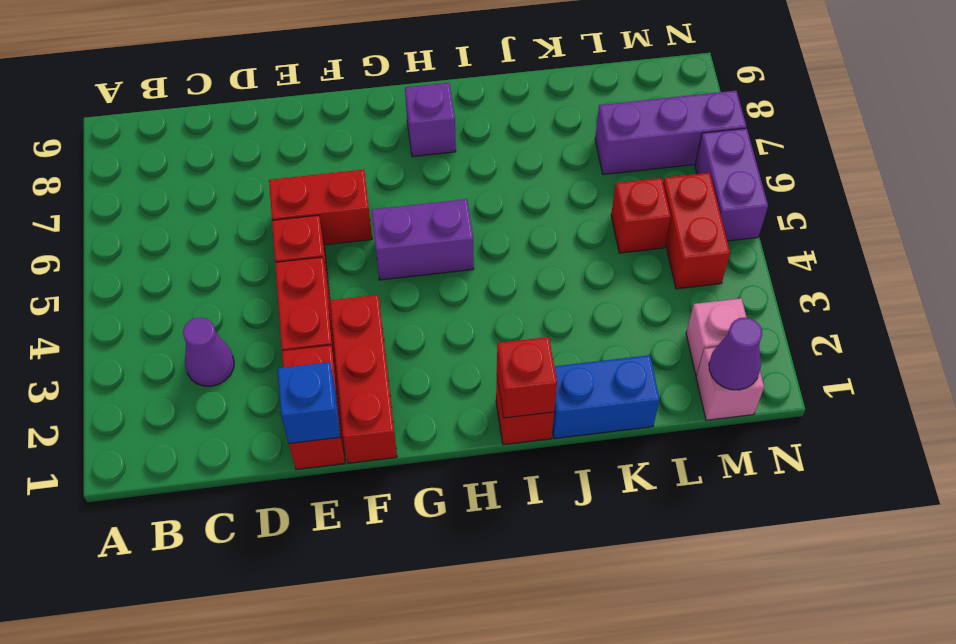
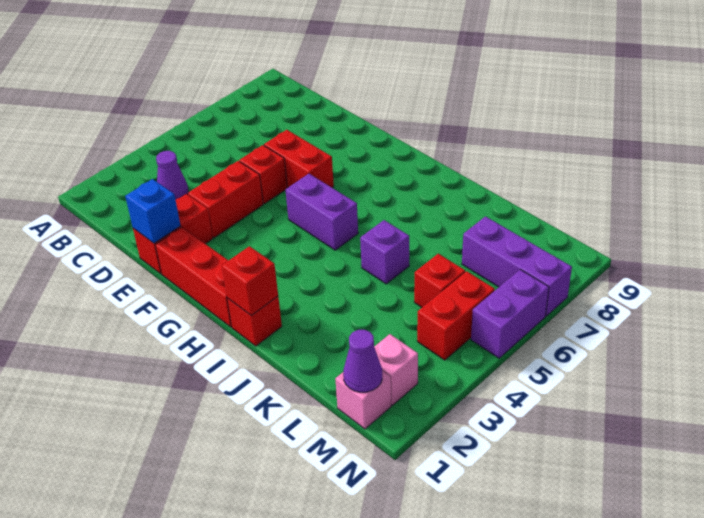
red brick F1:F3 level 1 -> red brick F1:H1 level 1
purple brick H8 level 1 -> purple brick J5 level 1
blue brick J1:K1 level 1 -> none

